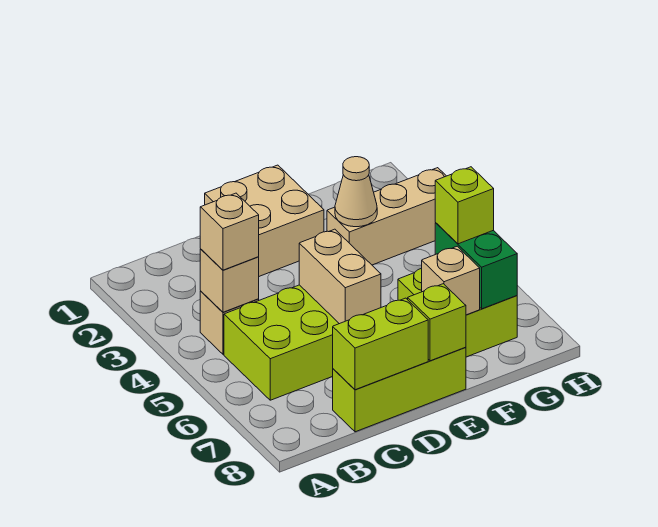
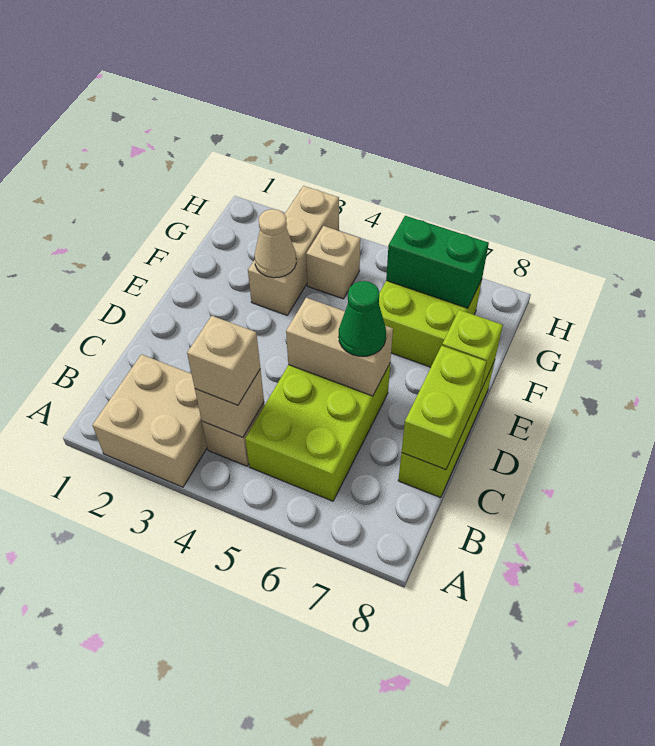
tan brick D1:E2 level 1 -> tan brick A2:B3 level 1
none -> green cone D6 level 3
tan brick F7 level 2 -> tan brick G4 level 1
lime brick G6 level 3 -> none

